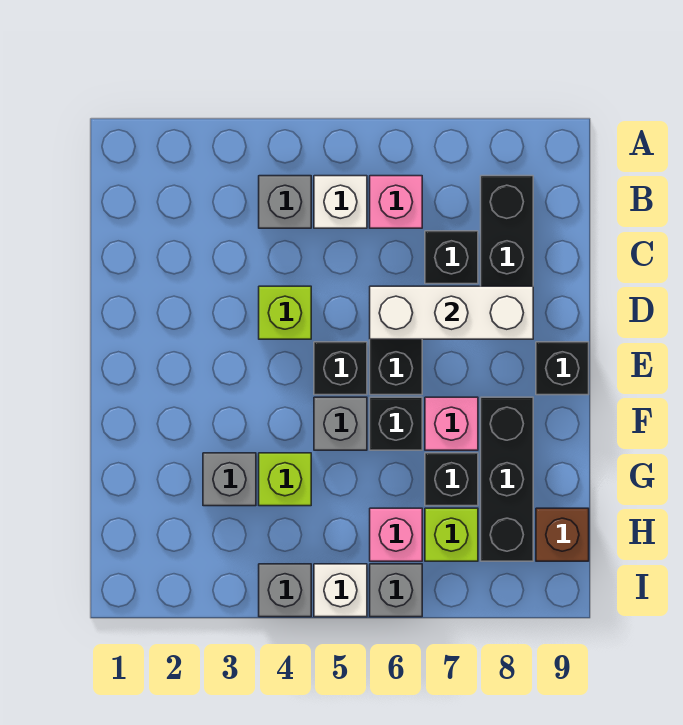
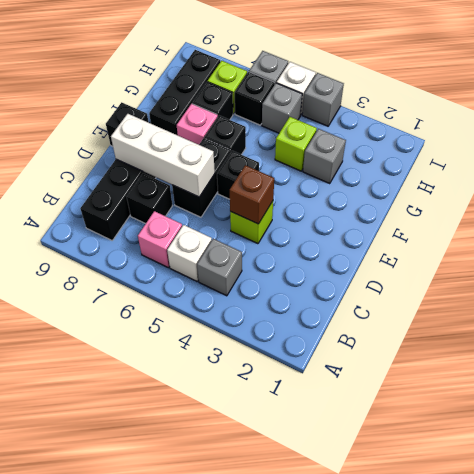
grey brick F5 level 1 -> grey brick H5 level 1
pink brick H6 level 1 -> black brick H6 level 1
brown brick H9 level 1 -> brown brick D4 level 2

